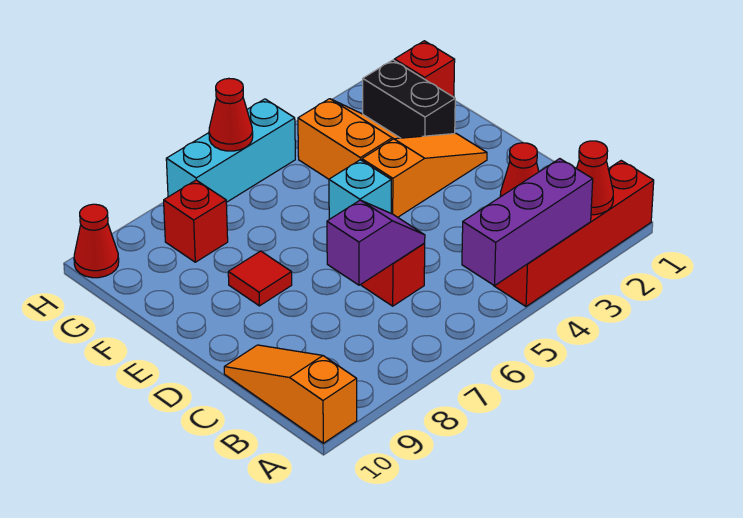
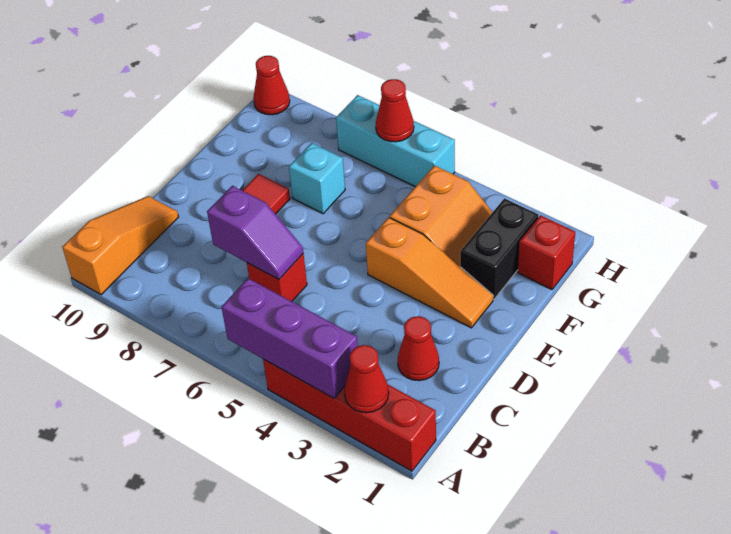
cyan brick E5 level 1 -> cyan brick F7 level 1
red brick G8 level 1 -> none

